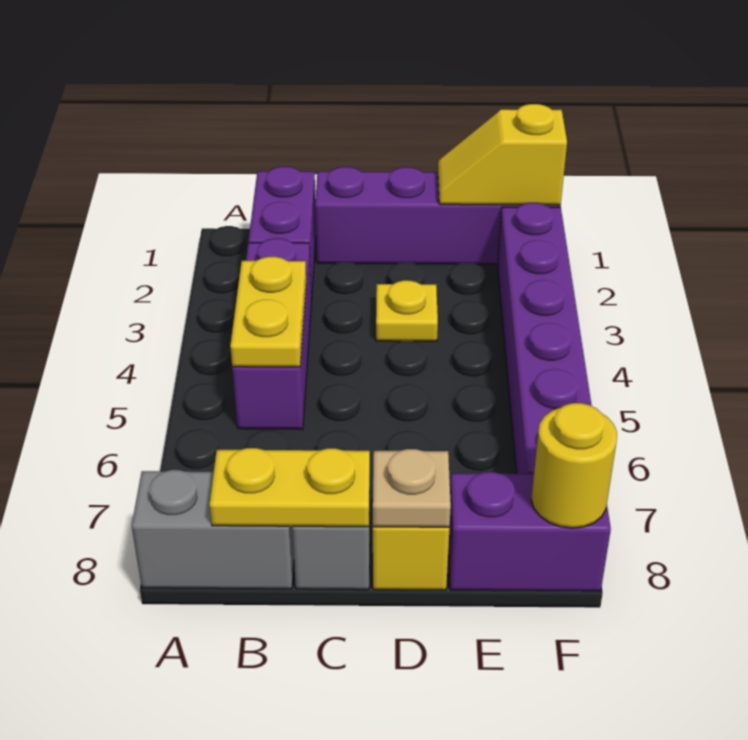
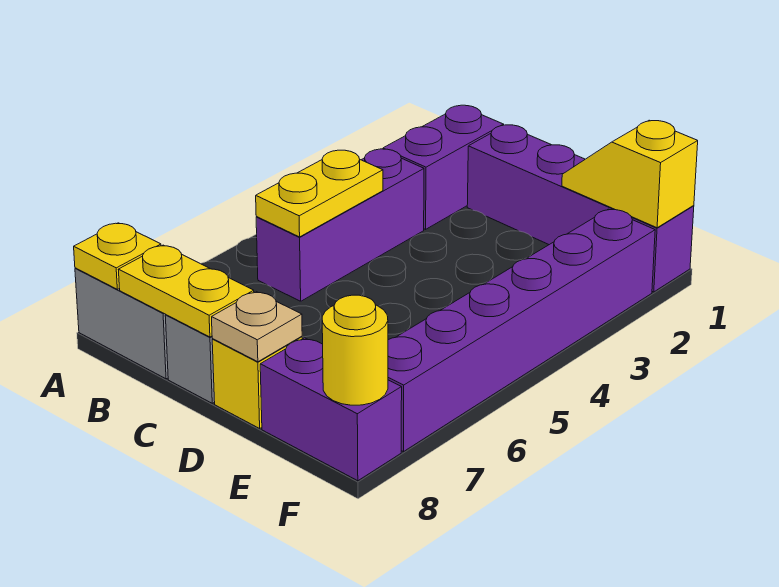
yellow plate D3 level 1 -> yellow plate A8 level 2

